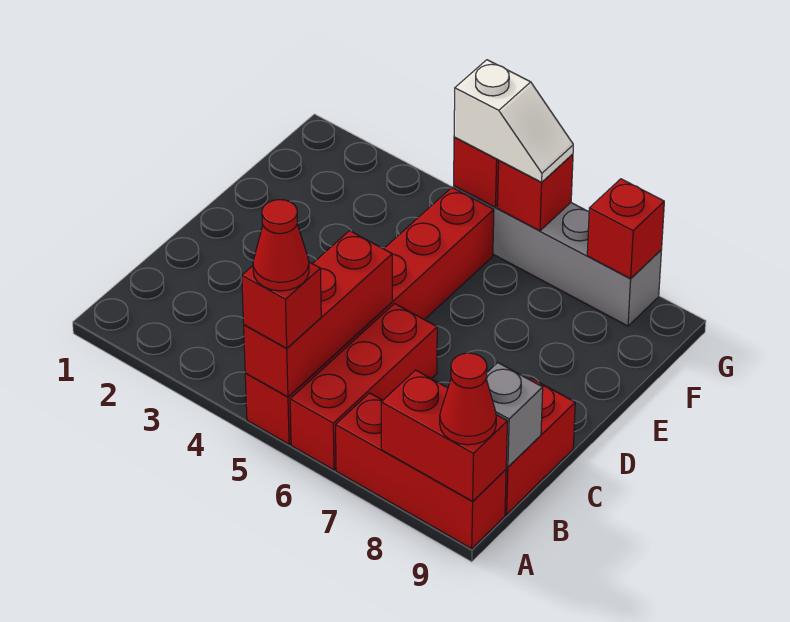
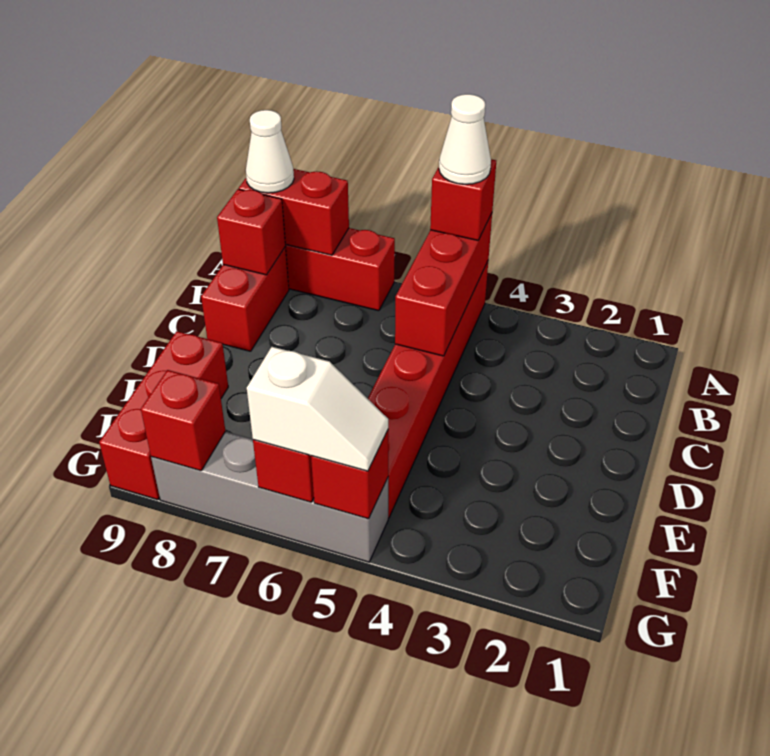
red cone A5 level 4 -> white cone A5 level 4
red brick A6:C6 level 1 -> red brick E9:G9 level 1
red cone A9 level 3 -> white cone A9 level 3
grey brick B9 level 2 -> red brick B9 level 2
white slope G5:G6 level 3 top 5 -> white slope G5:G6 level 3 top 6

